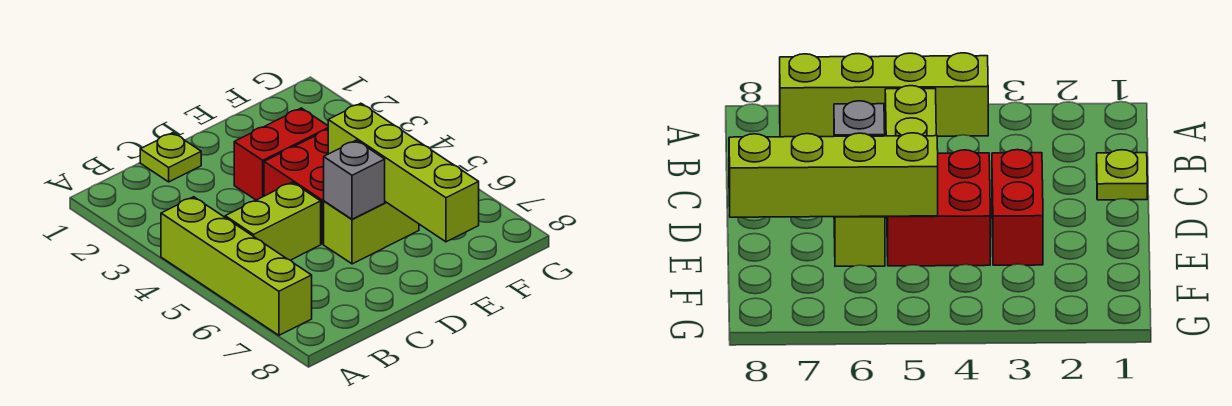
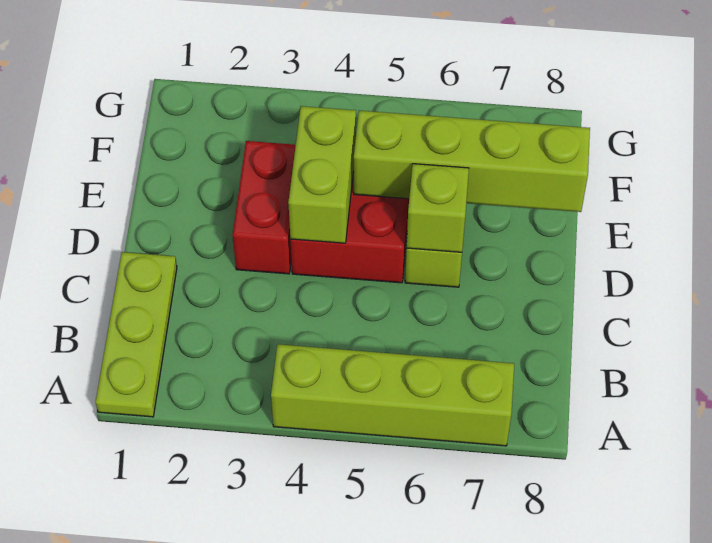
lime brick B5:C5 level 1 -> lime brick D4:E4 level 2
lime plate C1 level 1 -> lime plate A1:C1 level 1
grey brick D6 level 2 -> lime brick D6 level 2

